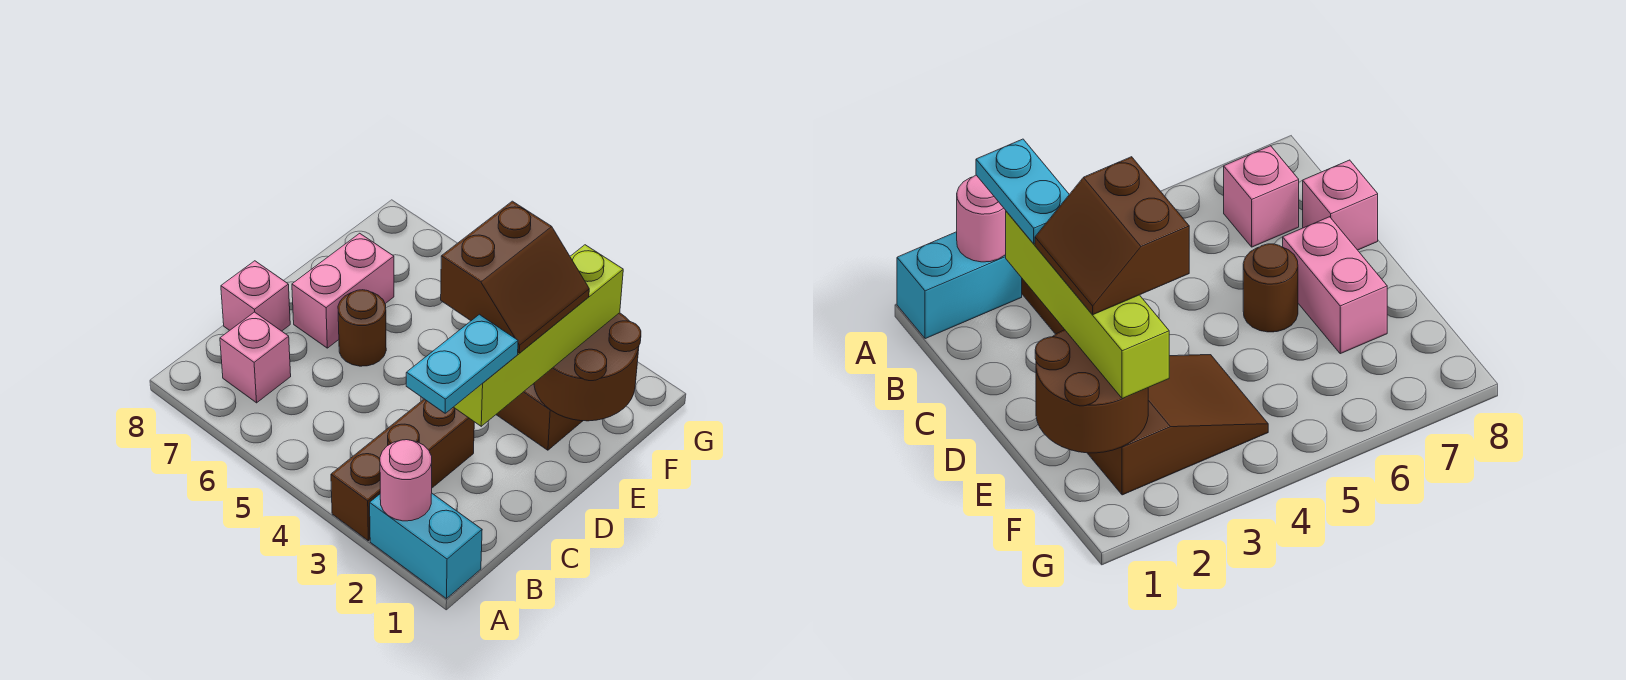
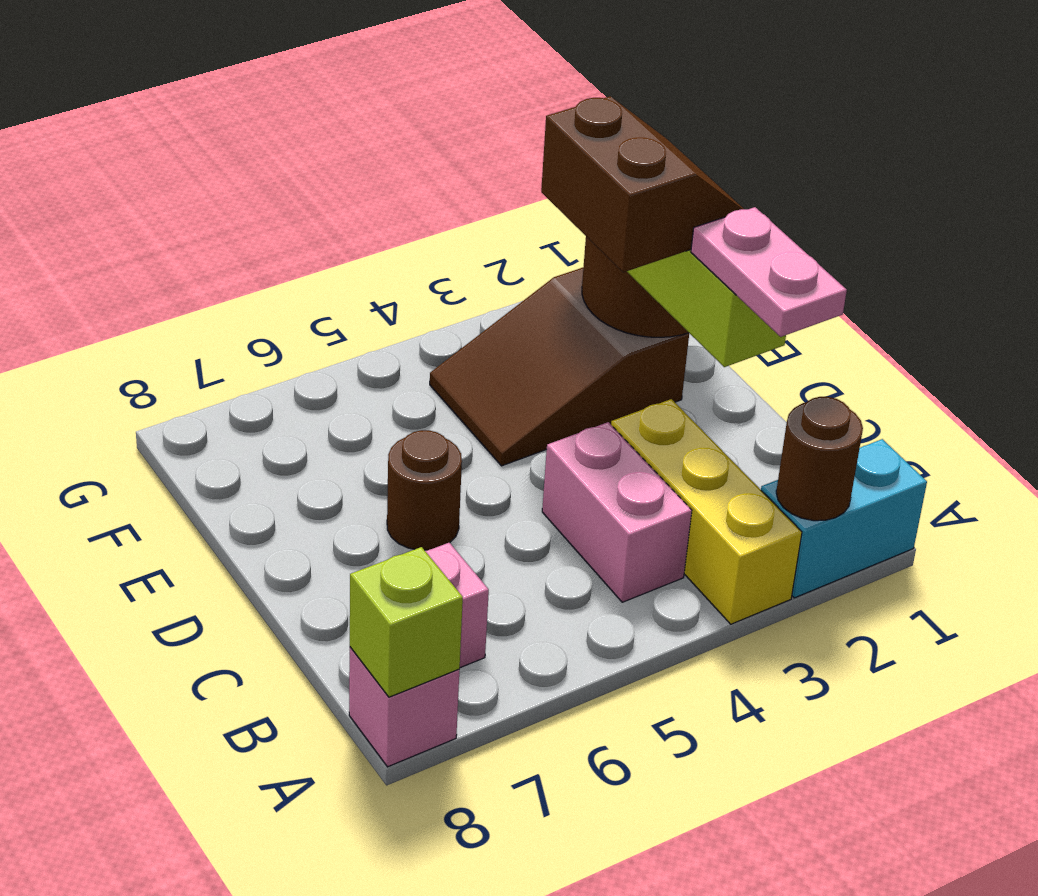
pink round brick A2 level 2 -> brown round brick A2 level 2
brown brick A3:C3 level 1 -> yellow brick A3:C3 level 1
none -> lime brick A8 level 2
cyan plate B2:C2 level 4 -> pink plate B2:C2 level 4
pink brick C8 level 1 -> pink brick A8 level 1
pink brick D7:E7 level 1 -> pink brick B4:C4 level 1

